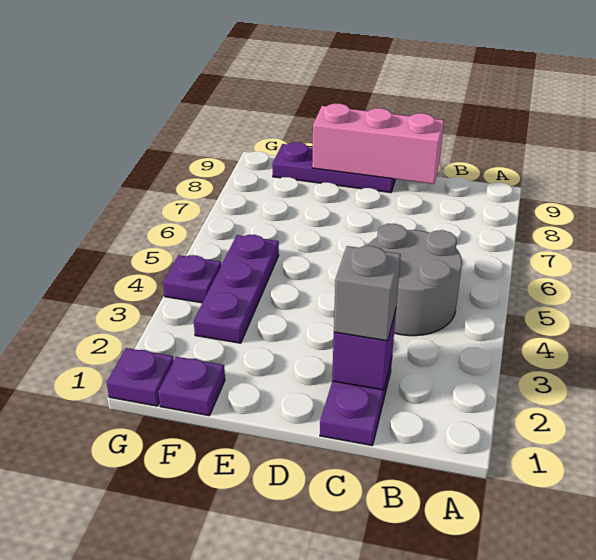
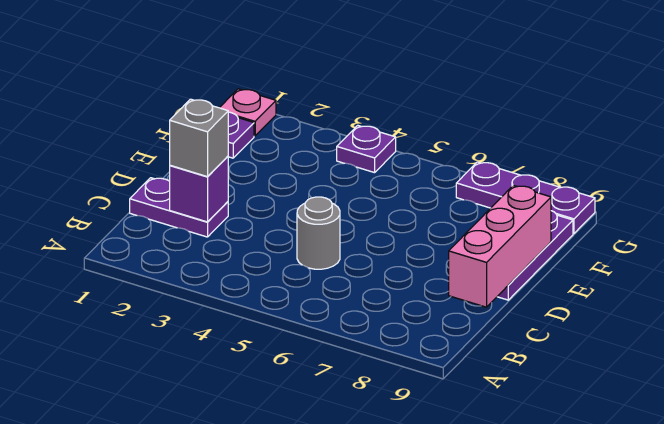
grey round brick B4:C5 level 1 -> grey round brick C5 level 1
purple plate F3:F5 level 1 -> purple plate G7:G9 level 1
purple plate G1 level 1 -> pink plate G1 level 1

